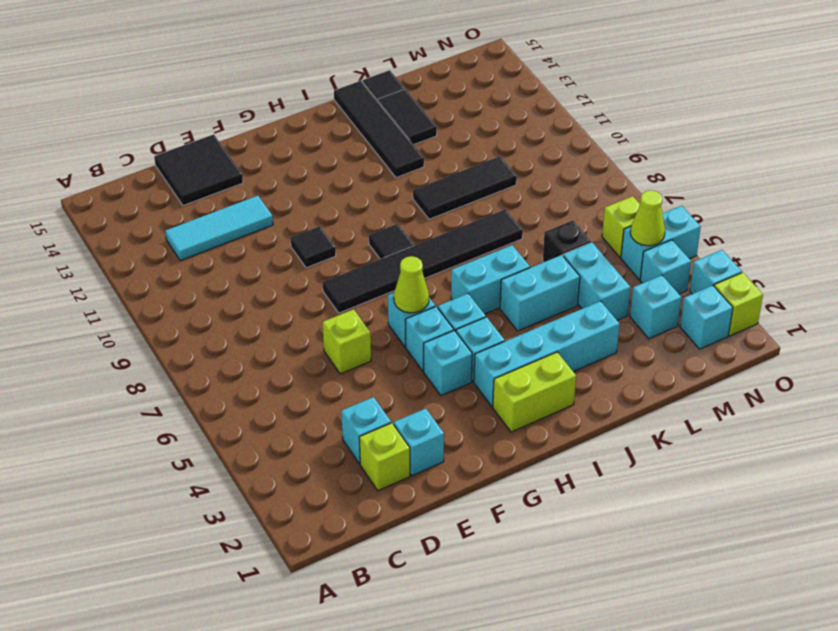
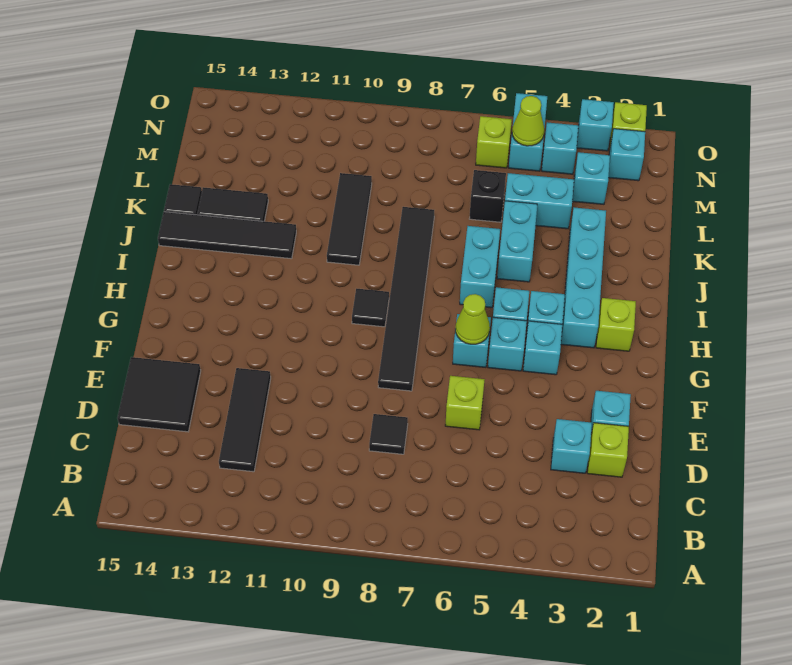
cyan tile C12:E12 level 1 -> black tile C12:E12 level 1
black tile F10 level 1 -> black tile D8 level 1
lime brick H2:I2 level 1 -> lime brick H2 level 1

